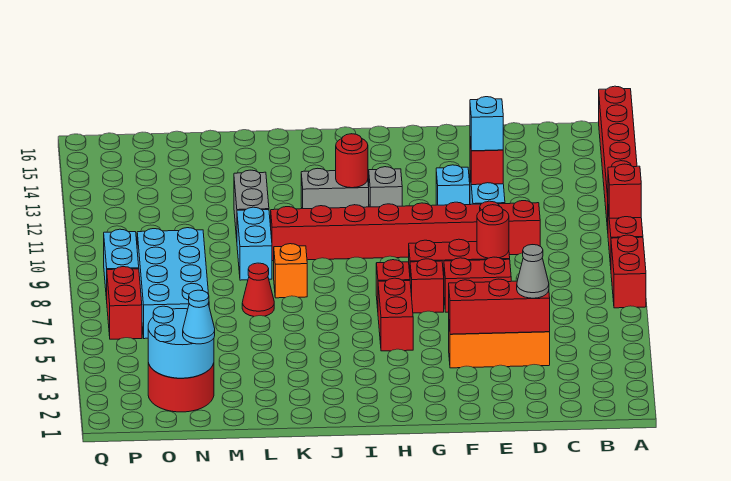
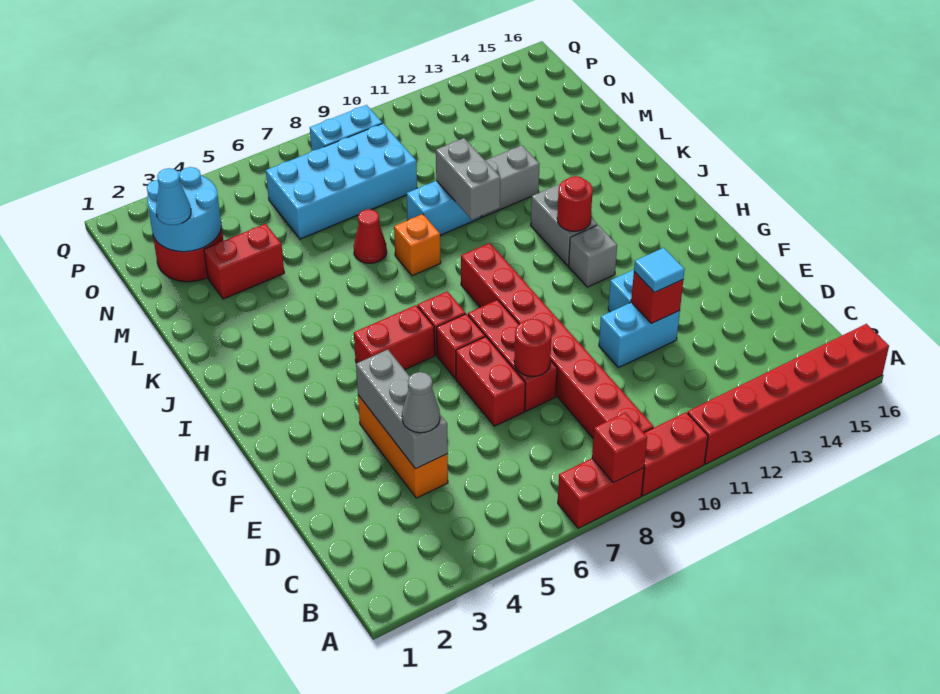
red brick A10 level 2 -> red brick A8 level 2
red brick D4:F4 level 2 -> grey brick D4:F4 level 2
red brick D10:K10 level 1 -> red brick B9:I9 level 1
cyan brick E12 level 3 -> cyan tile E12 level 3
none -> grey brick K10:L10 level 2
red brick P6:P7 level 1 -> red brick M3:M4 level 1

